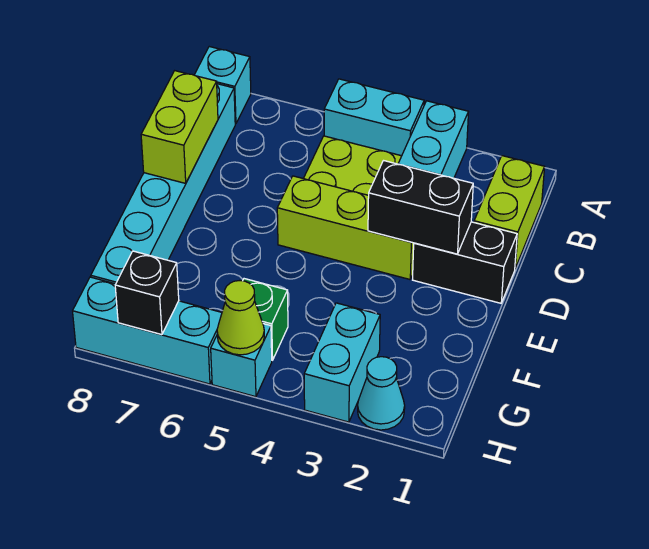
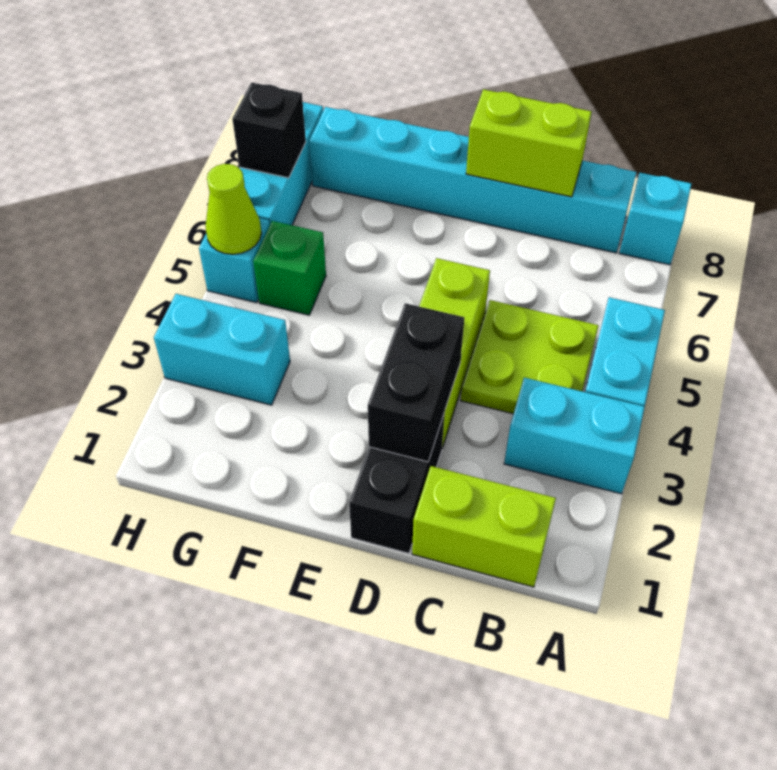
cyan cone H2 level 1 -> none

